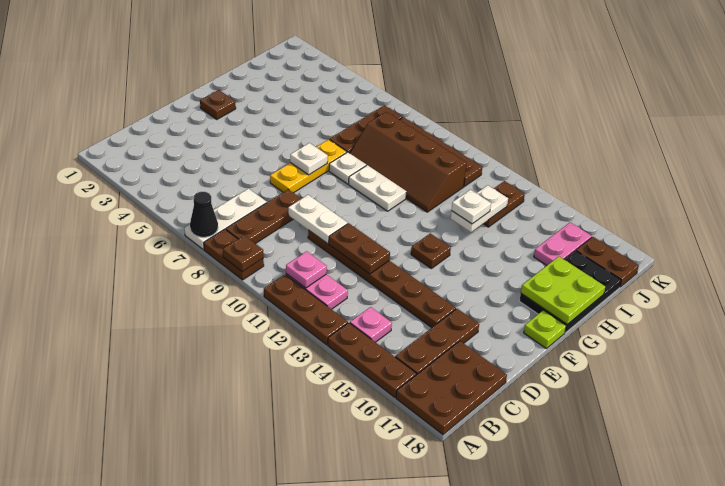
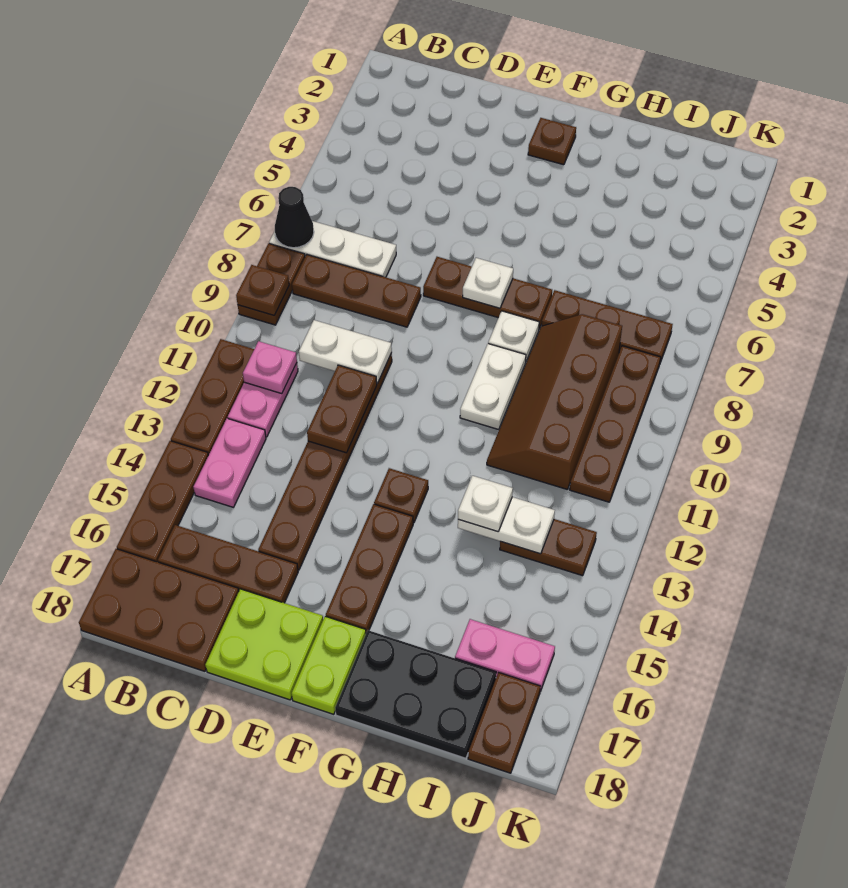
pink plate B14 level 1 -> pink plate B13:B14 level 1
white plate D9:D10 level 2 -> white plate C10:D10 level 2
yellow plate E7:G7 level 1 -> brown plate E7:G7 level 1
none -> brown plate F14:F16 level 1
lime plate F18 level 1 -> lime plate F17:F18 level 1
lime plate G17:H18 level 2 -> lime plate D17:E18 level 1

